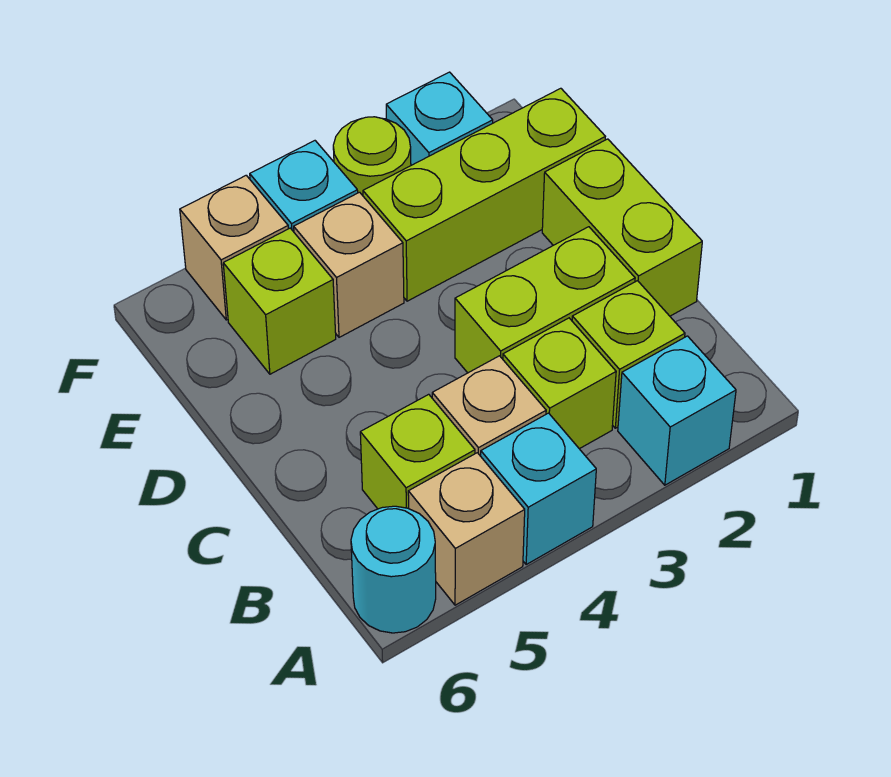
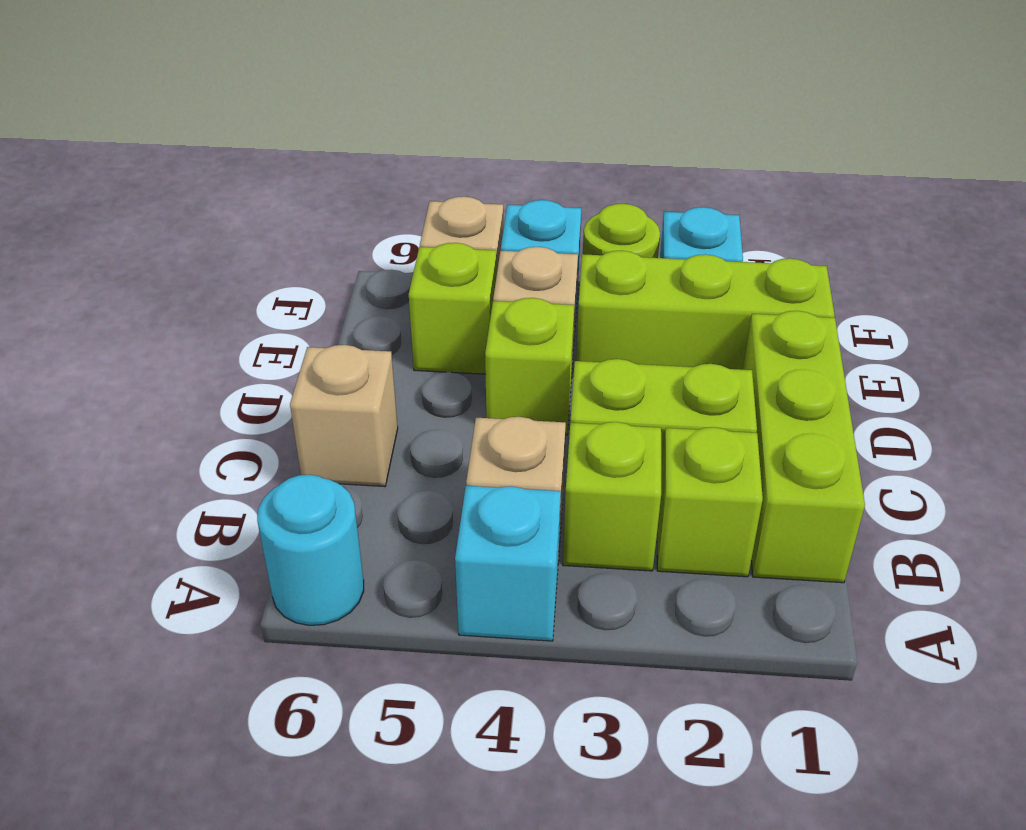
cyan brick A2 level 1 -> none
tan brick A5 level 1 -> tan brick C6 level 1
lime brick B5 level 1 -> lime brick D4 level 1
lime brick C1:D1 level 1 -> lime brick B1:D1 level 1

